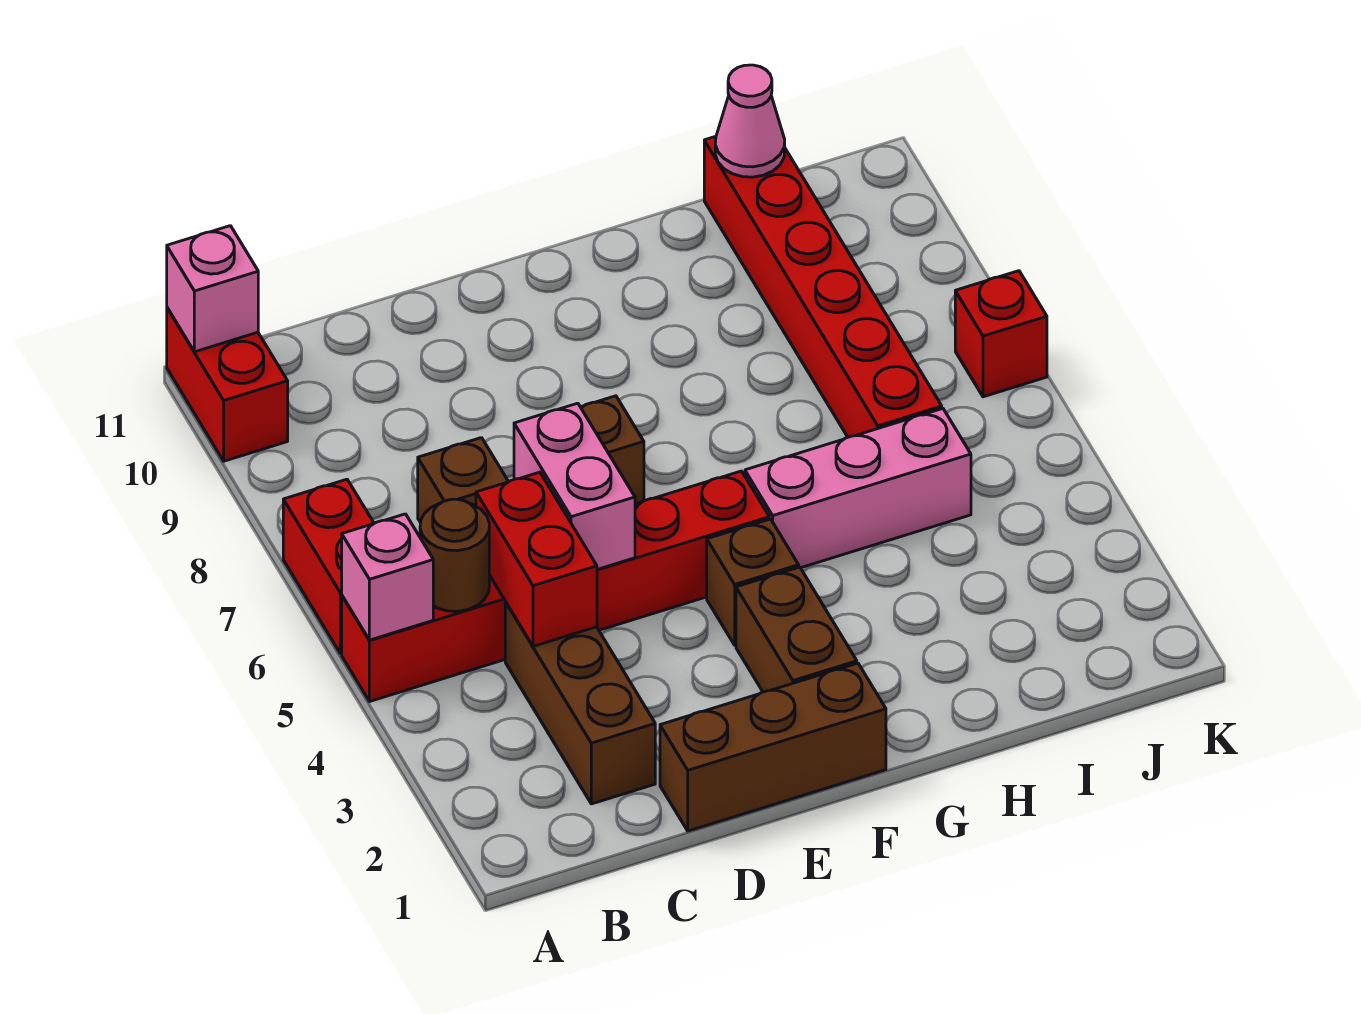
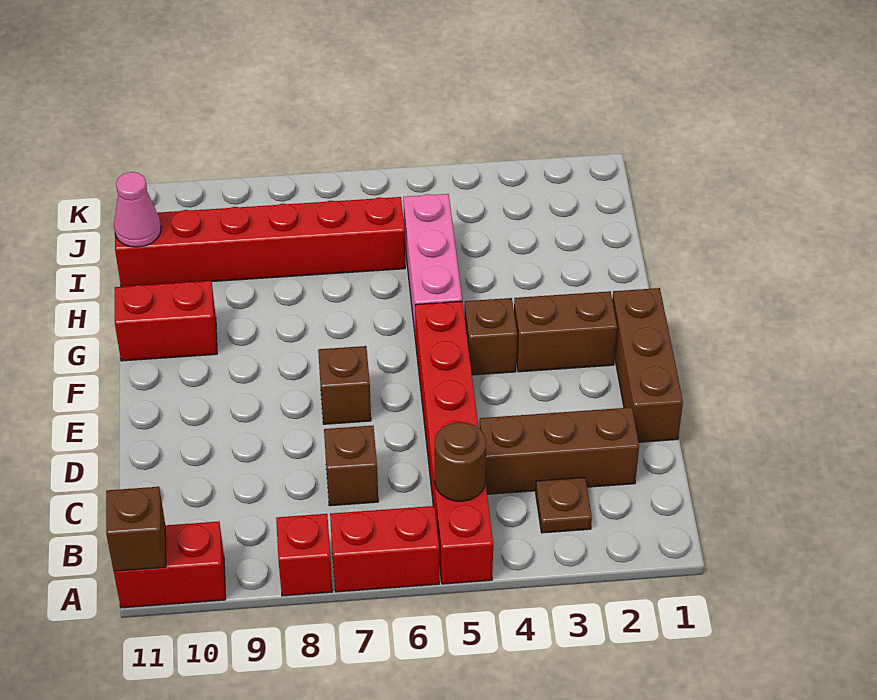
pink brick A5 level 2 -> none
pink brick A11 level 2 -> brown brick A11 level 2
none -> brown plate B3 level 1
red brick C4:C5 level 2 -> red brick G10:G11 level 1
pink brick D5:D6 level 2 -> none
red brick K7 level 1 -> red brick A8 level 1

